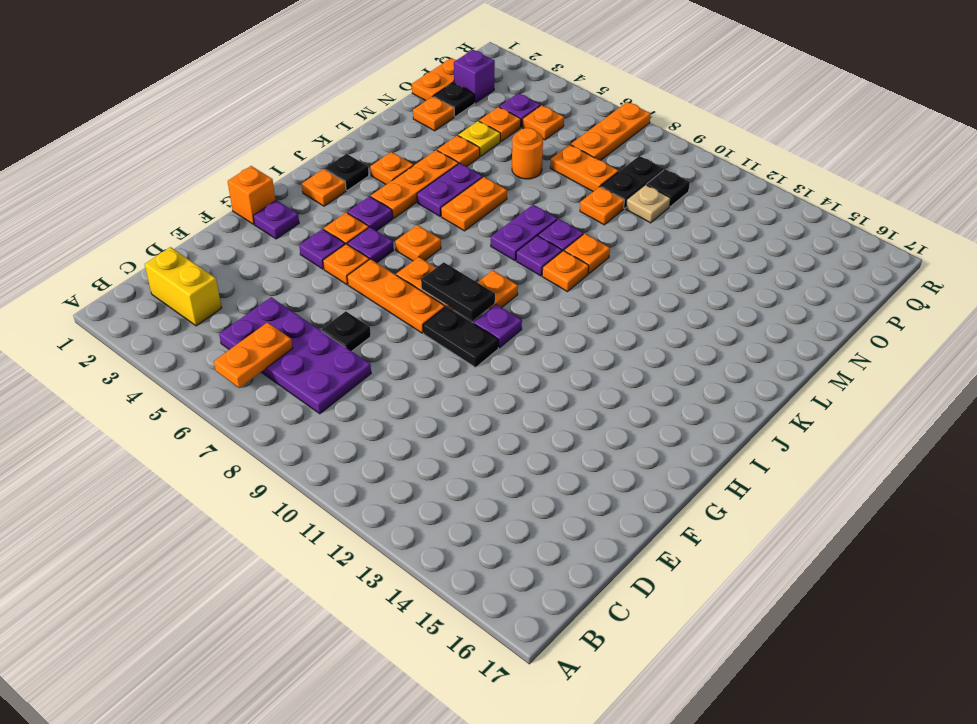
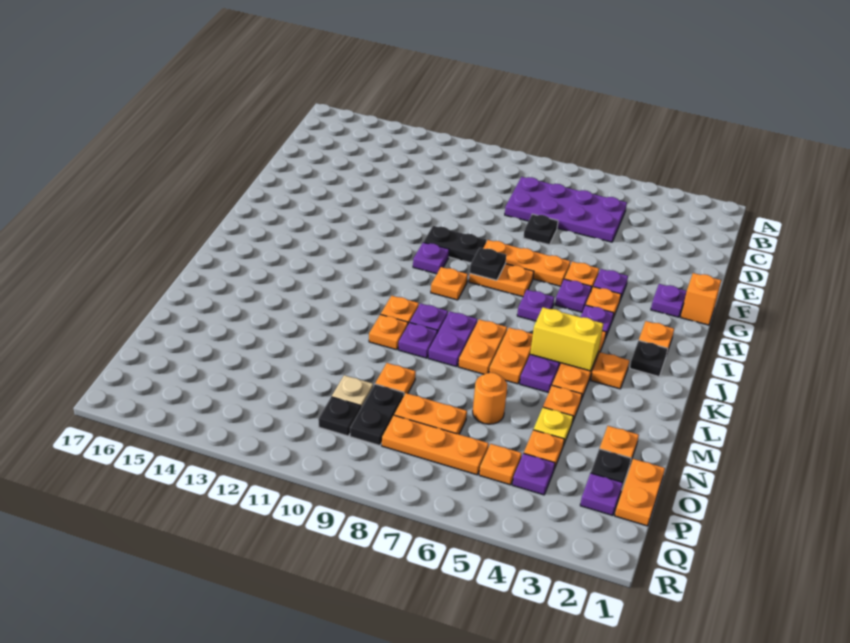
orange plate B6:C6 level 2 -> orange plate K7:L7 level 1
yellow brick C2:C3 level 1 -> yellow brick K4:K5 level 2
black plate H8:H9 level 2 -> black plate H8 level 2
orange plate I6 level 1 -> purple plate I6 level 1
purple brick P2 level 1 -> purple plate P2 level 1
orange plate P7:R7 level 1 -> orange plate P6:P8 level 1

